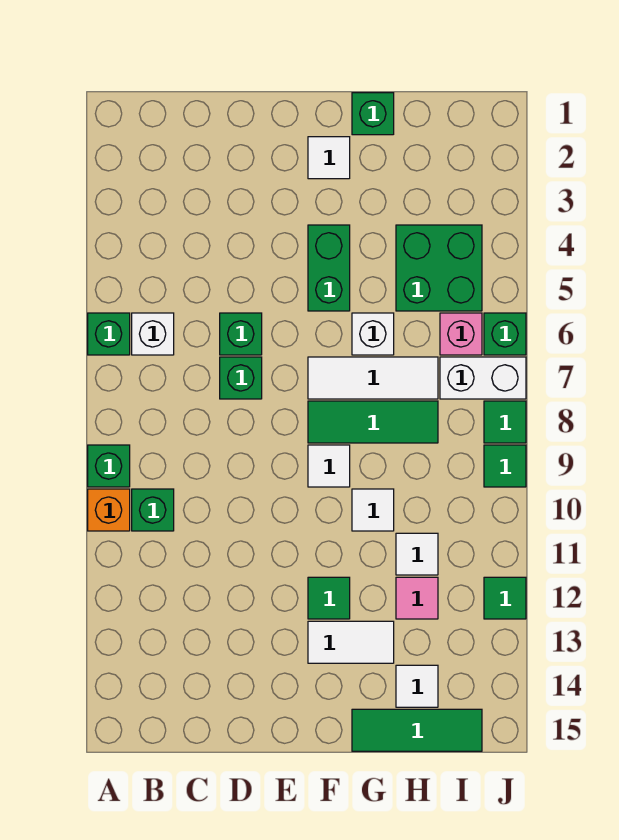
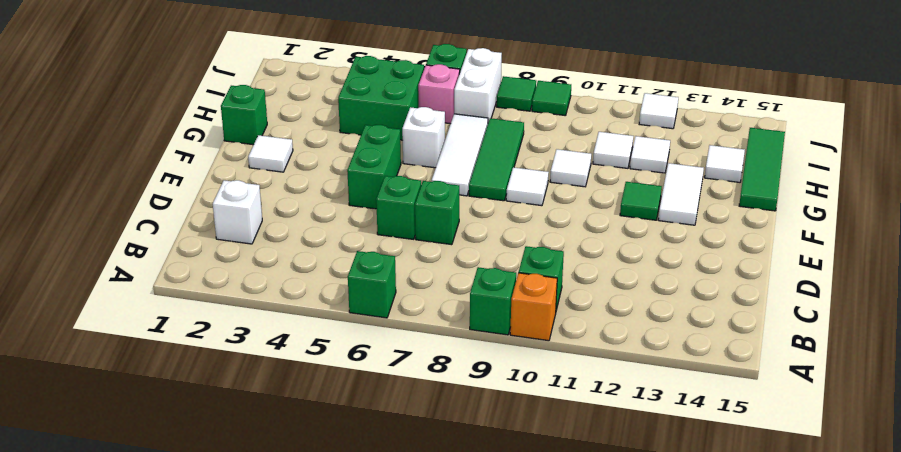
white brick B6 level 1 -> white brick C2 level 1
green brick F4:F5 level 1 -> green brick E5:F5 level 1
pink tile H12 level 1 -> white tile H12 level 1
green tile J12 level 1 -> white tile J12 level 1

